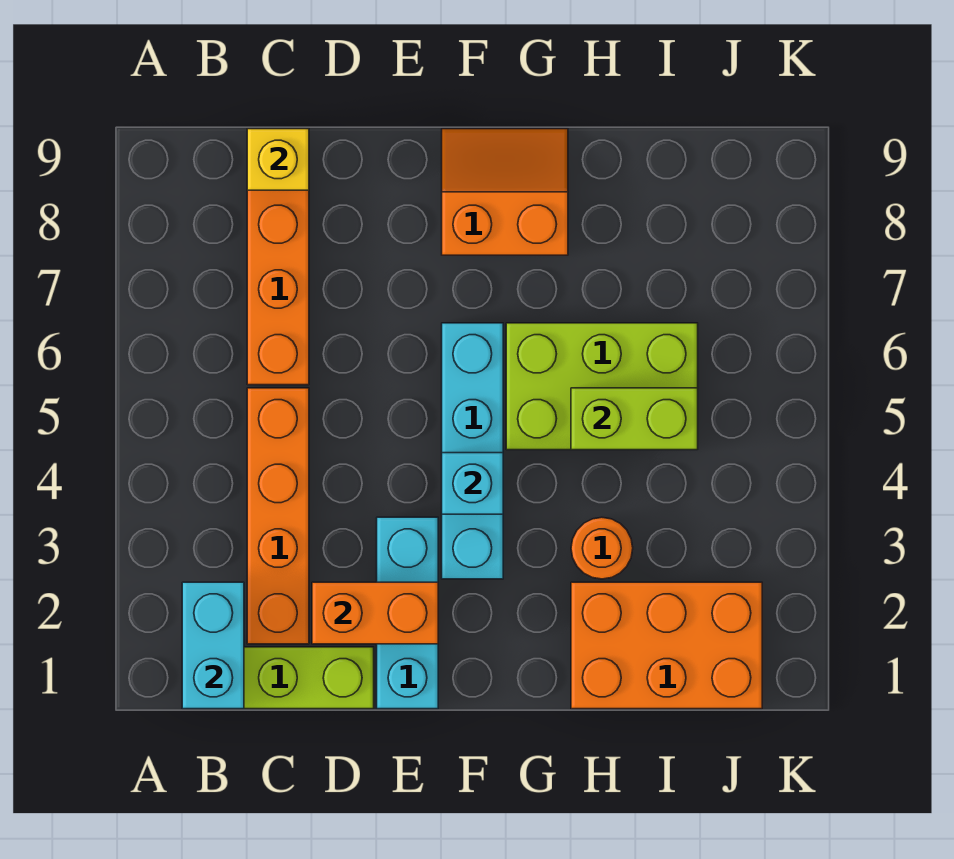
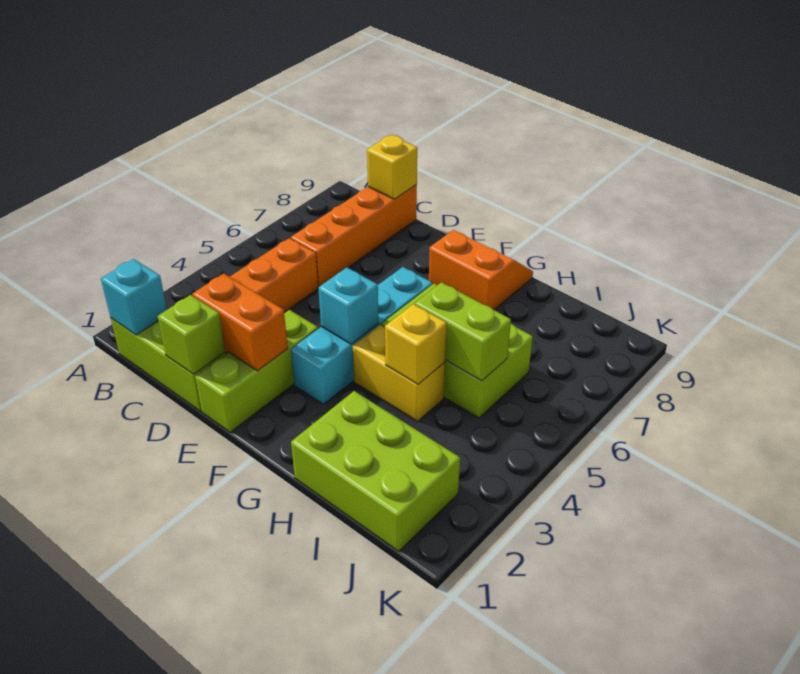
cyan brick B1:B2 level 2 -> cyan brick B1 level 2
none -> lime brick D1 level 2
cyan brick E1:E3 level 1 -> lime brick E1:E3 level 1
none -> yellow brick G4:H4 level 1
orange brick H1:J2 level 1 -> lime brick H1:J2 level 1
orange round brick H3 level 1 -> none
none -> yellow brick H4 level 2

